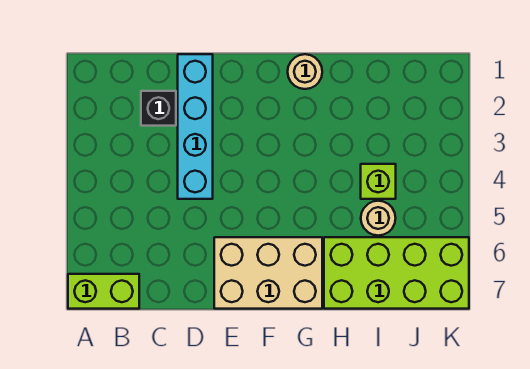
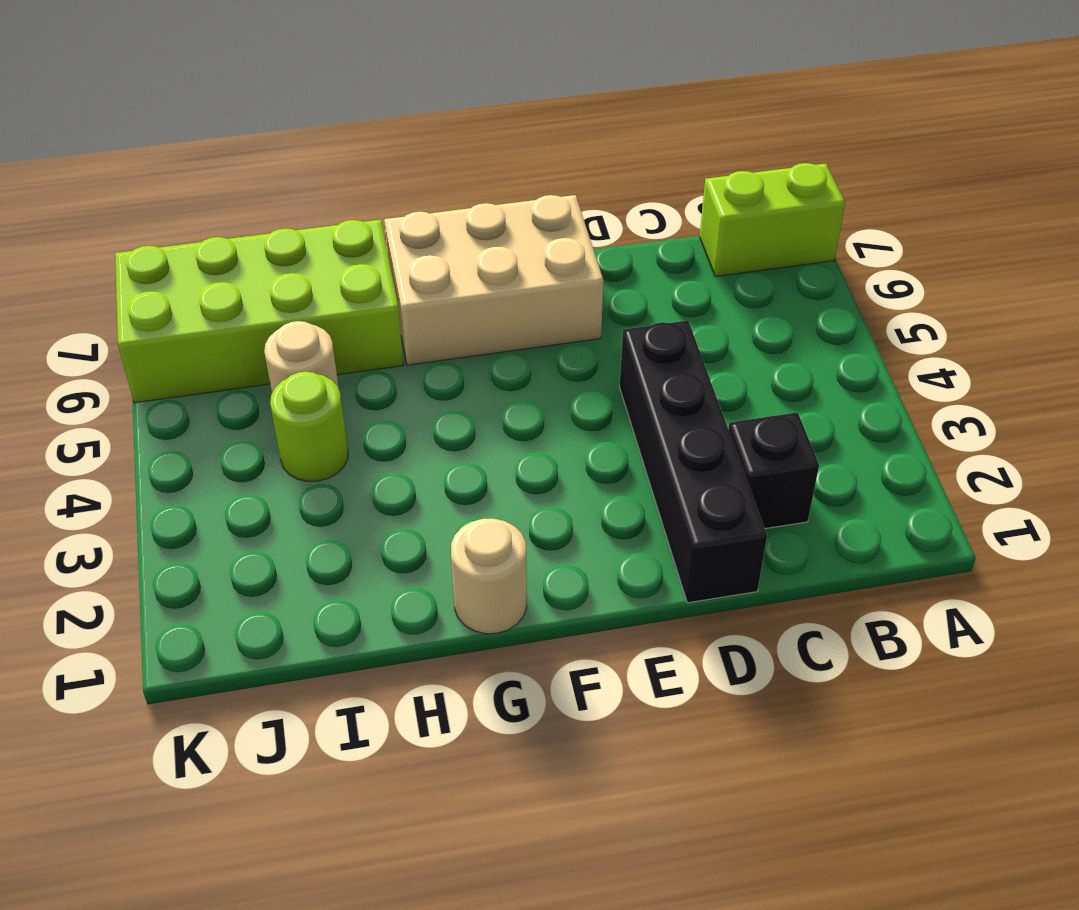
cyan brick D1:D4 level 1 -> black brick D1:D4 level 1
lime brick I4 level 1 -> lime round brick I4 level 1

